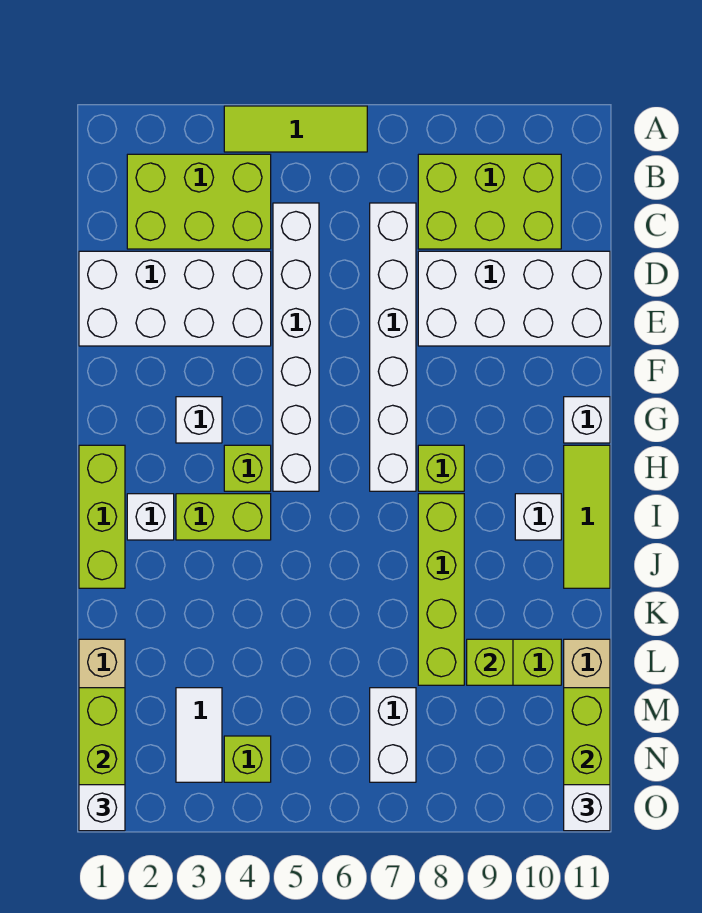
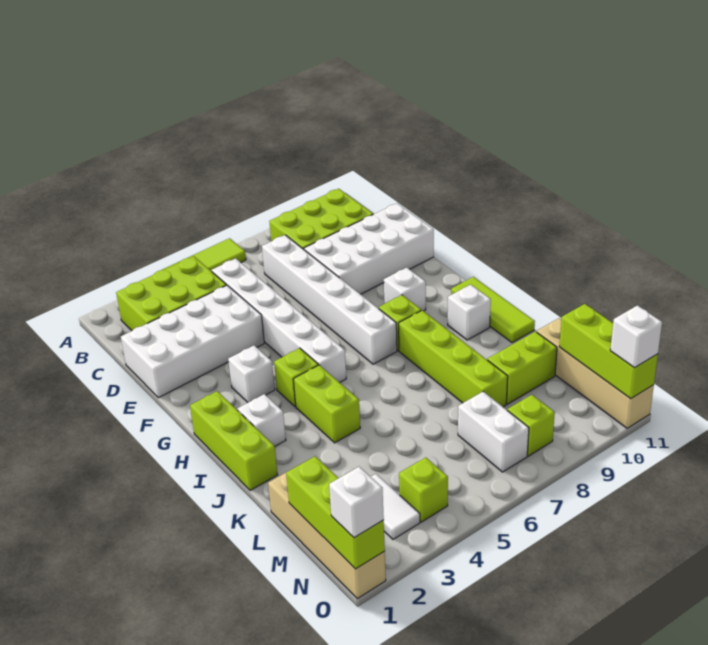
white brick G11 level 1 -> white brick G9 level 1
lime brick I3:I4 level 1 -> lime brick I4:J4 level 1
lime brick L9 level 2 -> lime brick N8 level 1

